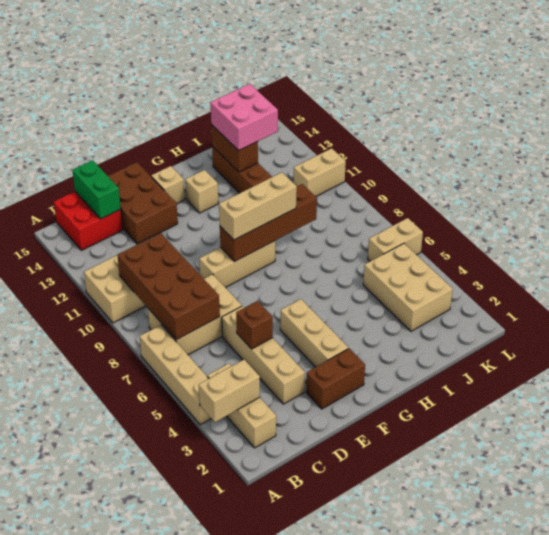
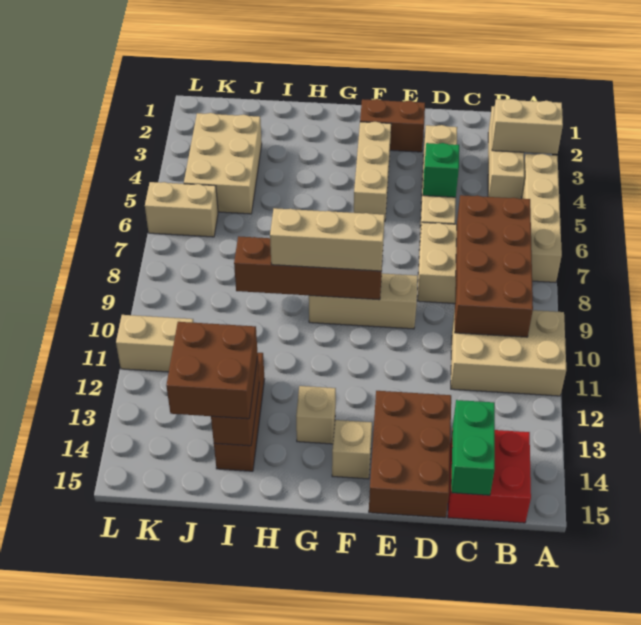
brown brick D5 level 2 -> green brick D5 level 2
pink brick I13:J14 level 3 -> brown brick I13:J14 level 3

